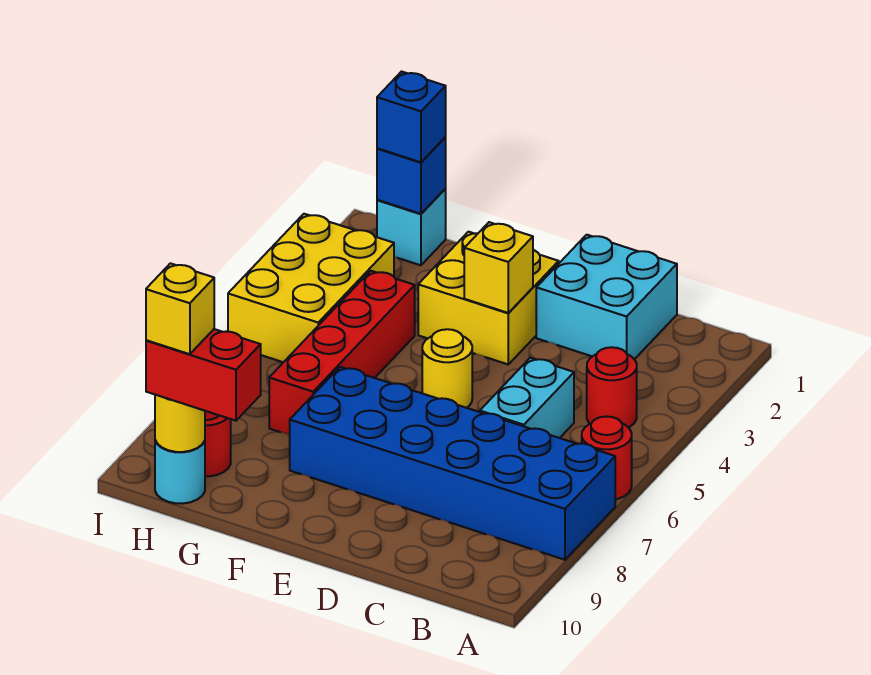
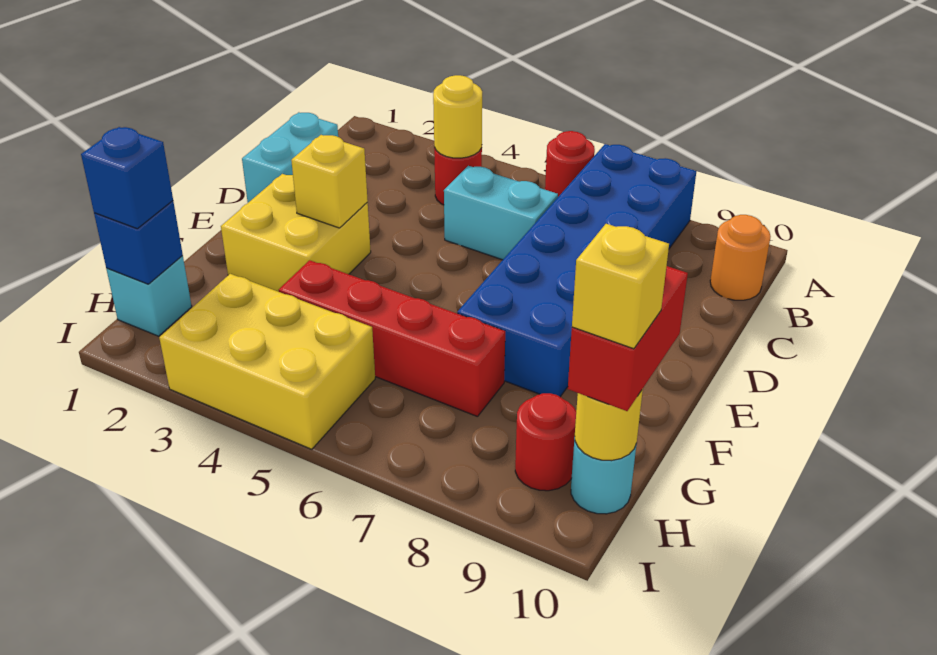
none -> orange round brick B10 level 1
cyan brick C1:D2 level 1 -> cyan brick C1:D1 level 1
yellow round brick E5 level 1 -> yellow round brick B4 level 2

